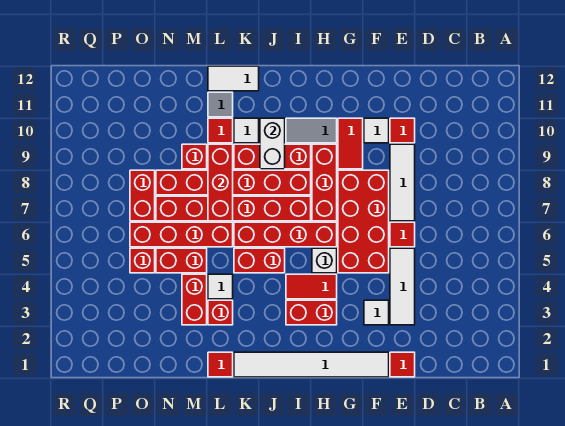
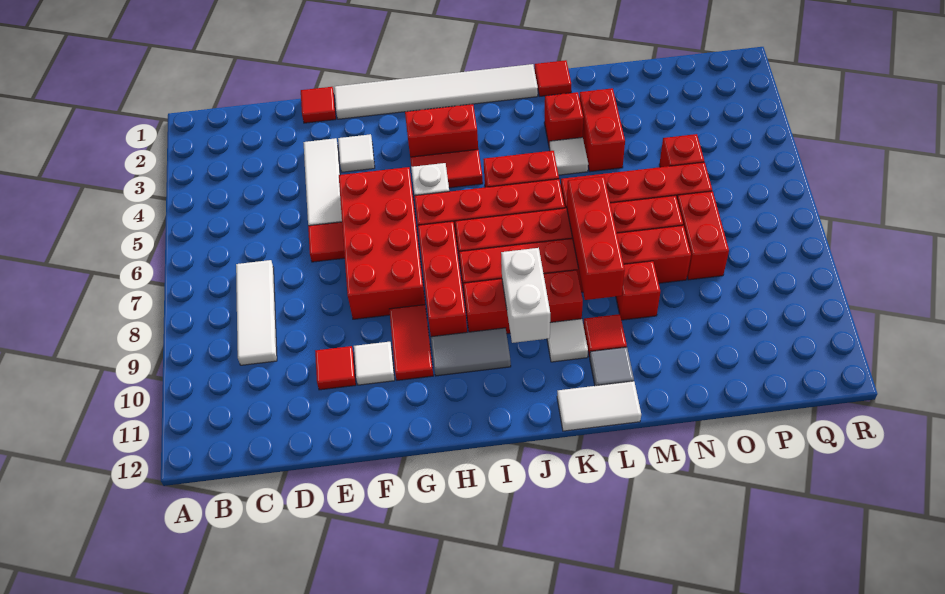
white tile E7:E9 level 1 -> white tile C7:C9 level 1
red brick M5:N5 level 1 -> none

